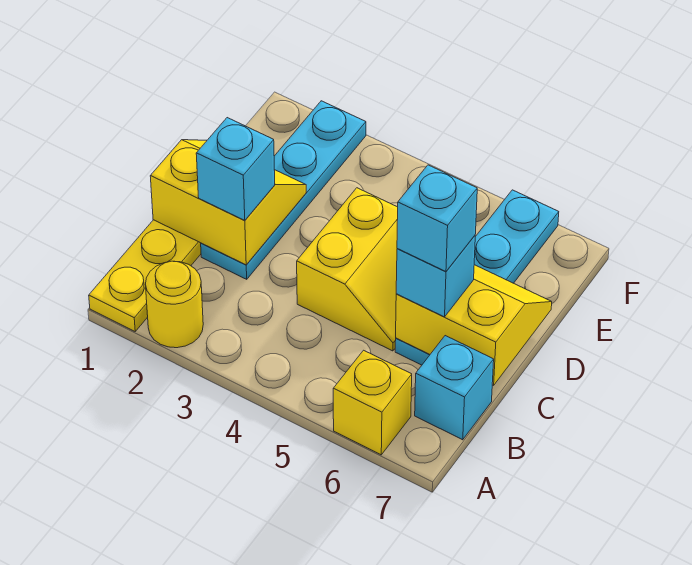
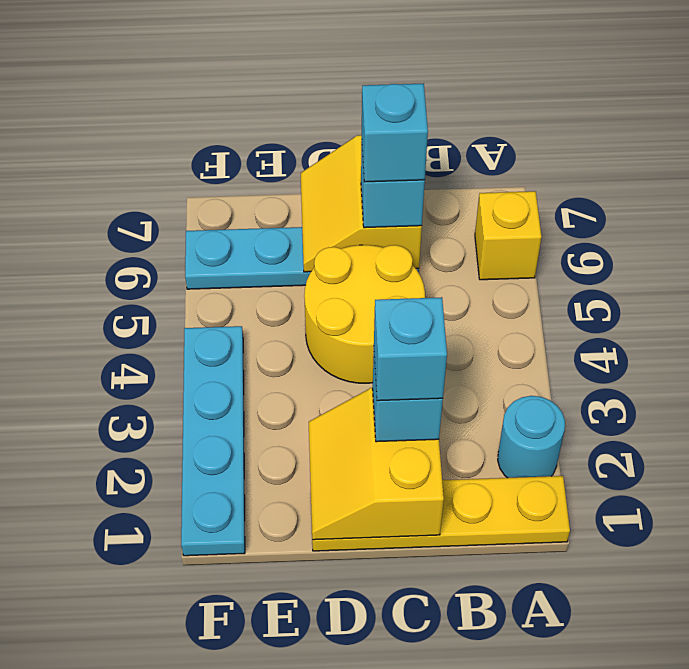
yellow round brick A2 level 1 -> cyan round brick A2 level 1
cyan brick B7 level 1 -> cyan brick C2 level 4
cyan plate C2:F2 level 1 -> cyan plate F1:F4 level 1
yellow slope C4:D5 level 1 top 4 -> yellow round brick C4:D5 level 1

